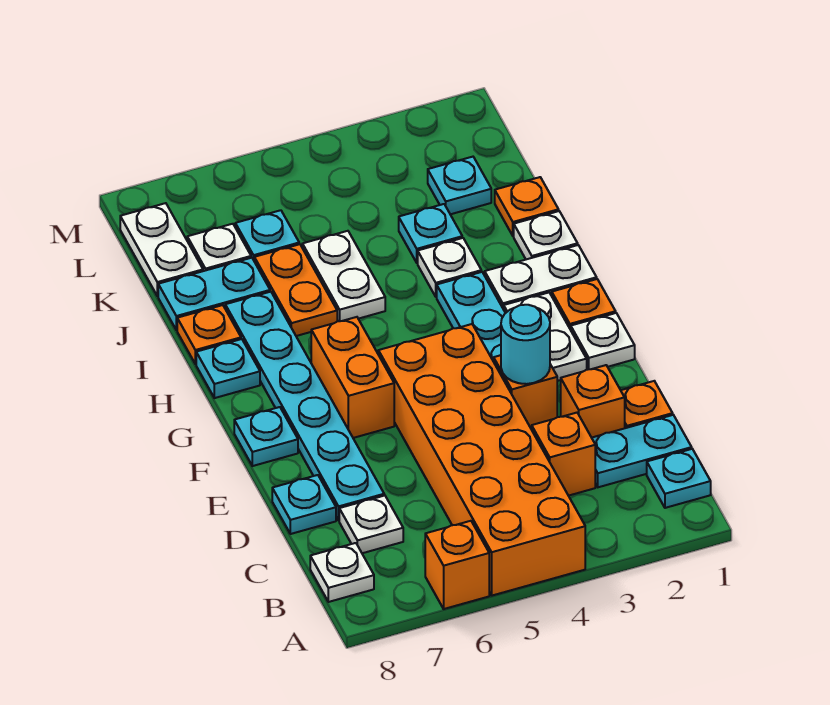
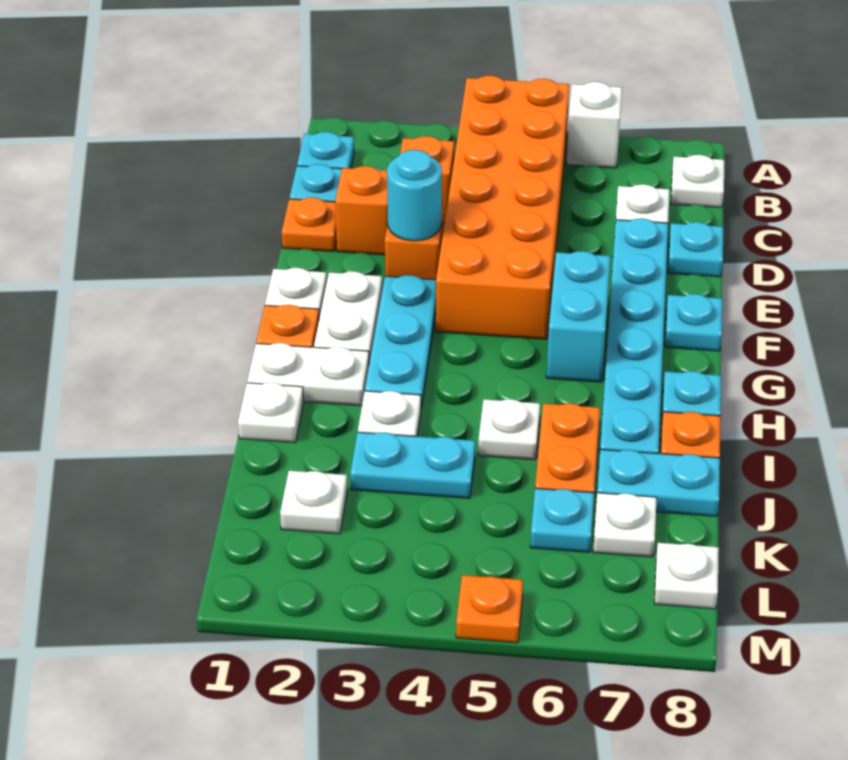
orange brick A6 level 1 -> white brick A6 level 1
orange brick F6:G6 level 1 -> cyan brick F6:G6 level 1
white plate I5:J5 level 1 -> white plate I5 level 1
orange plate J1 level 1 -> orange plate M5 level 1
cyan plate J3 level 1 -> cyan plate J3:J4 level 1
cyan plate K2 level 1 -> white plate K2 level 1
white plate K8:L8 level 1 -> white plate L8 level 1

